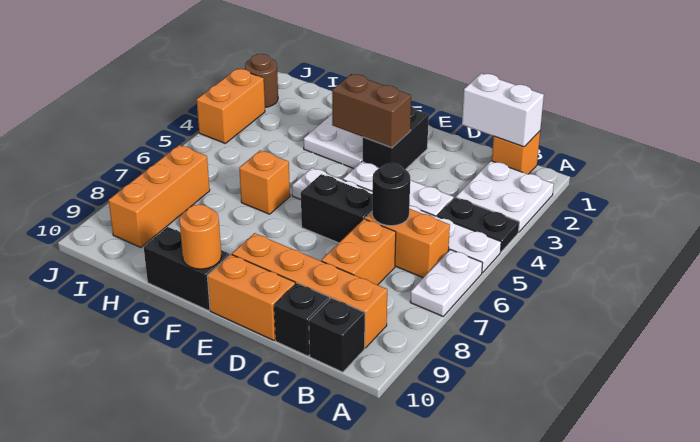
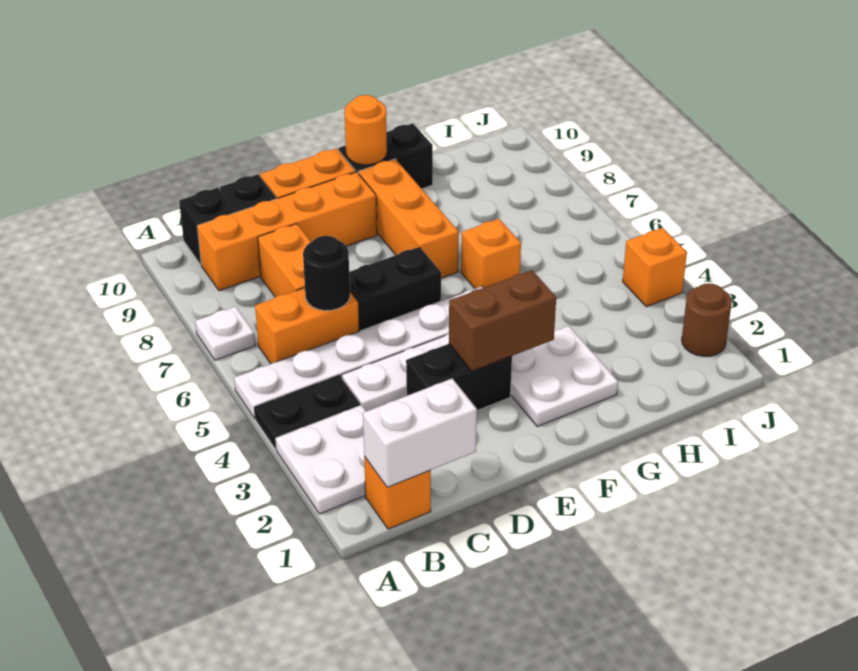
white plate A6:A7 level 1 -> white plate A7 level 1
black brick E2:E3 level 1 -> black brick D3:E3 level 1
orange brick I7:I9 level 1 -> orange brick F7:F9 level 1
orange brick J3:J4 level 1 -> orange brick J4 level 1

